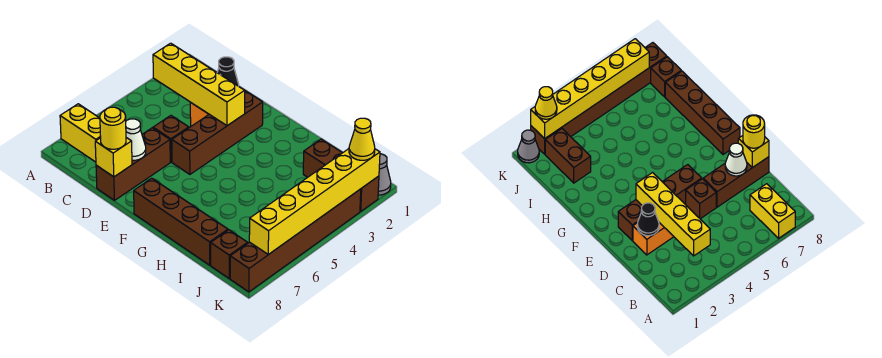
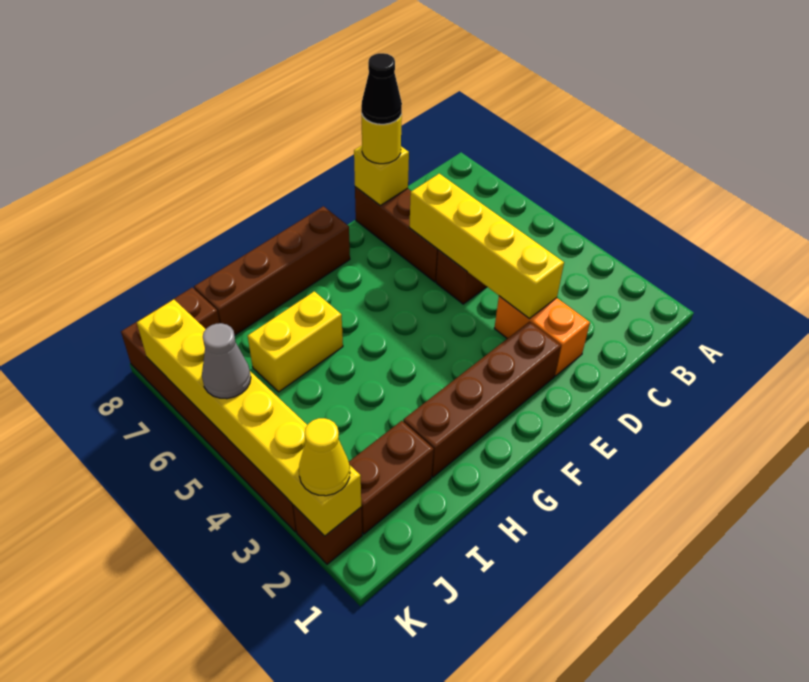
yellow brick A7:B7 level 1 -> yellow brick H6:I6 level 1
yellow brick B3:E3 level 2 -> yellow brick D3:D6 level 2
black cone D2 level 2 -> black cone D8 level 4
white cone D7 level 2 -> none
brown brick E2:E5 level 1 -> brown brick E2:H2 level 1
grey cone K1 level 1 -> grey cone K5 level 3

